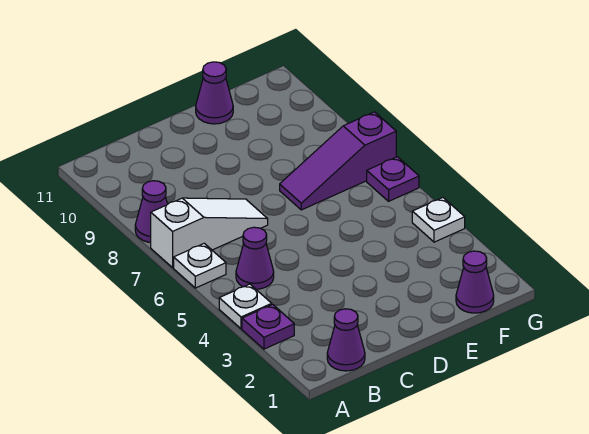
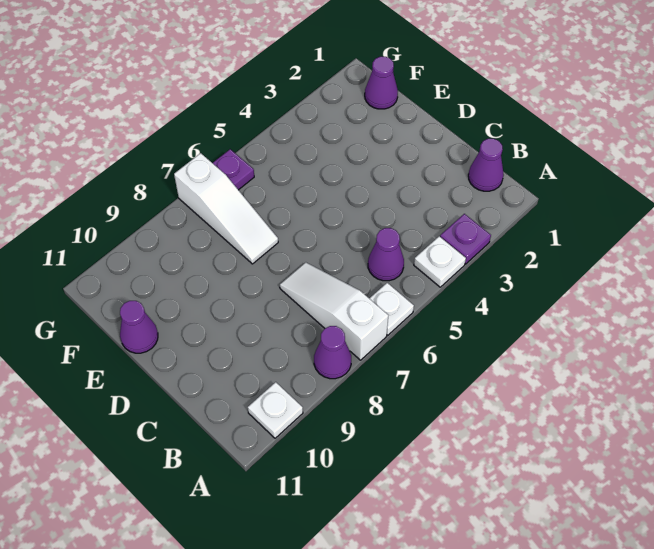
purple slope E7:G7 level 1 top G -> white slope E7:G7 level 1 top G
white plate G4 level 1 -> white plate A10 level 1

